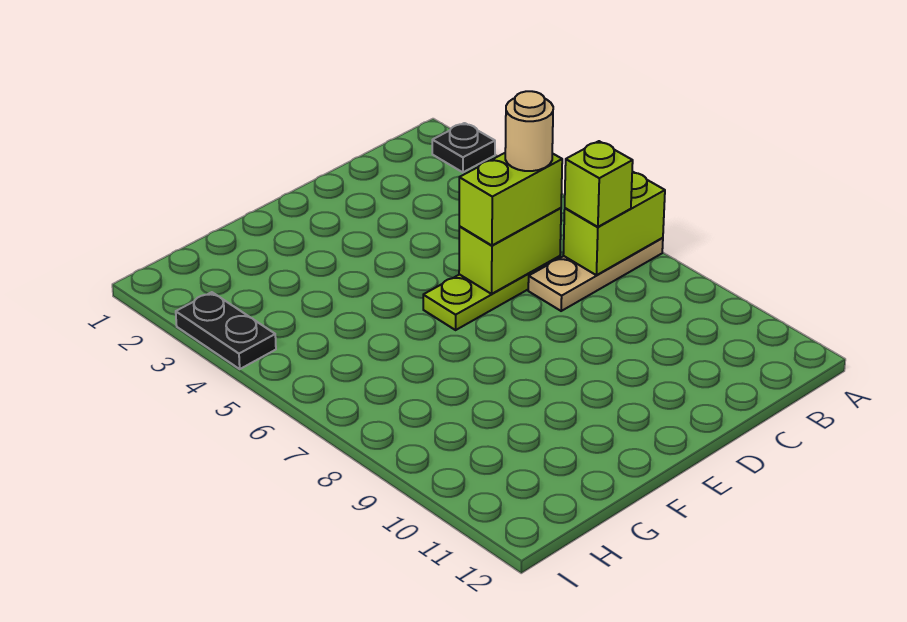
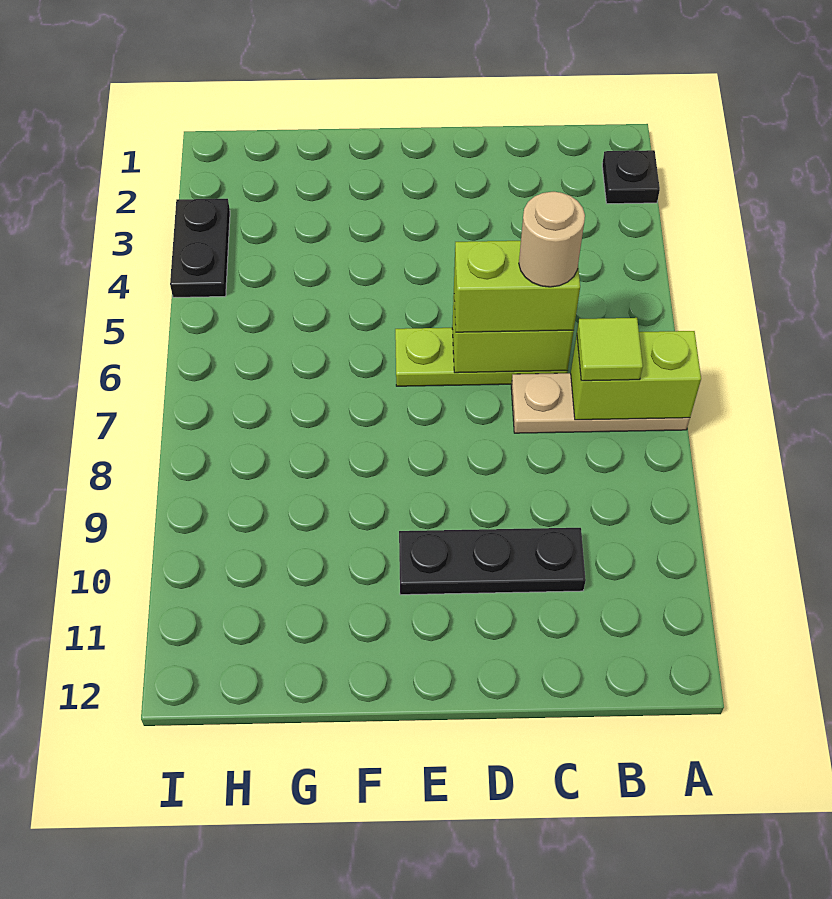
lime brick B7 level 3 -> lime tile B7 level 3
none -> black plate C10:E10 level 1

